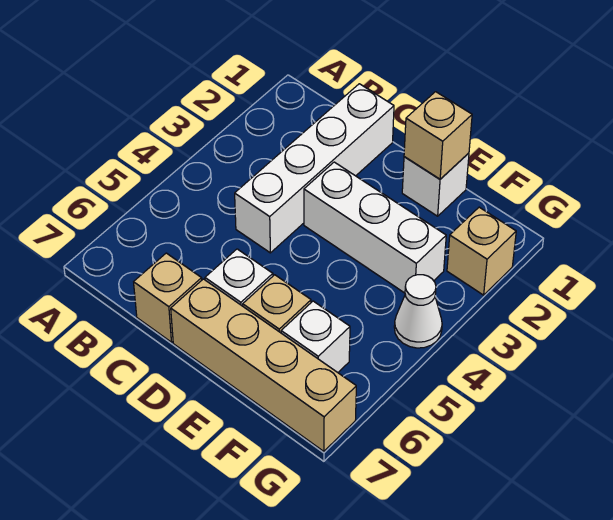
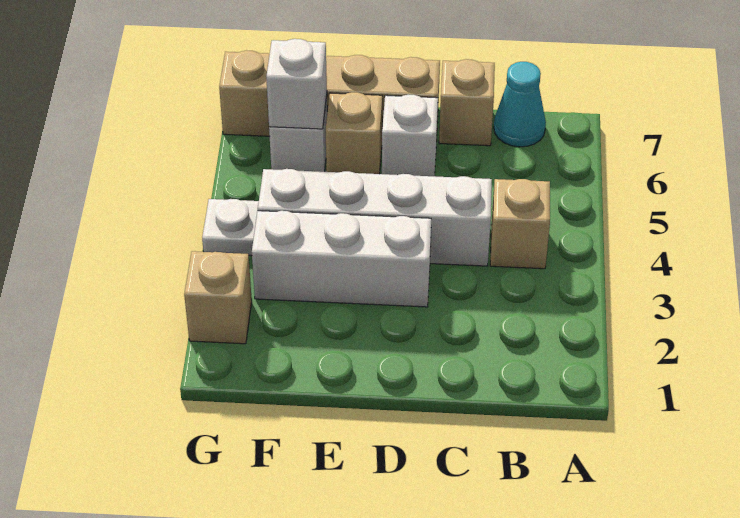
none -> cyan cone B7 level 1
white brick C1:C4 level 1 -> white brick C4:F4 level 1
white brick E1 level 1 -> white brick F6 level 2
tan brick E1 level 2 -> tan brick B4 level 1
white cone G4 level 1 -> white plate G4 level 1

